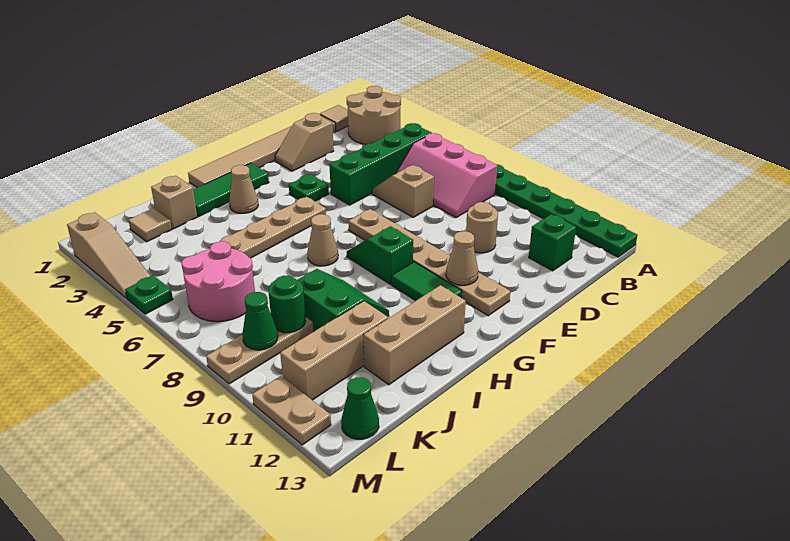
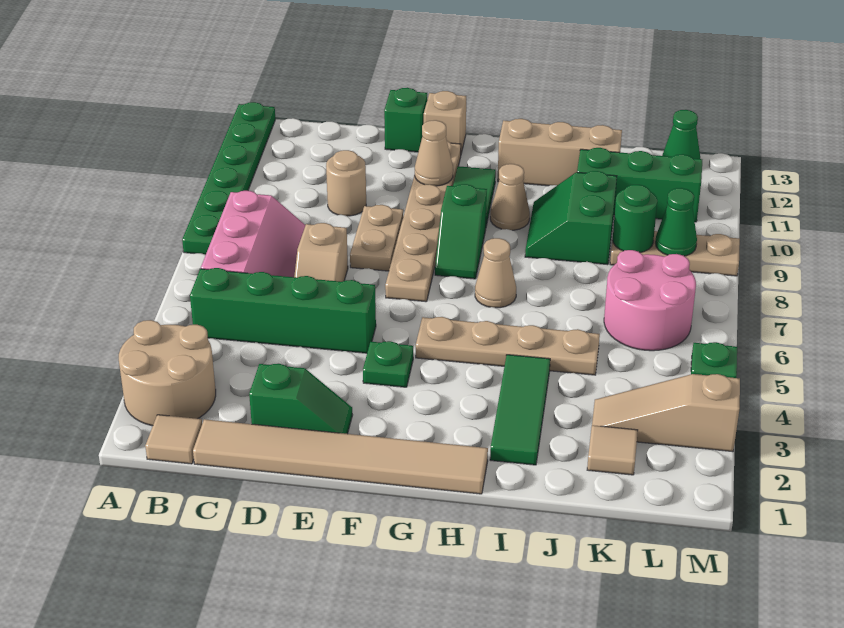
green brick C12 level 1 -> green brick E13 level 1
tan slope D2:E2 level 1 top D -> green slope D2:E2 level 1 top D
green tile G2:I2 level 1 -> green tile I2:I4 level 1
tan cone H3 level 1 -> tan cone H10 level 1
tan brick J2 level 1 -> tan brick F13 level 1
tan brick J11:L11 level 1 -> green brick J11:L11 level 1
tan slope M2:M4 level 1 top 2 -> tan slope K3:M3 level 1 top M
tan plate M11:M12 level 1 -> tan plate E8:E9 level 1

